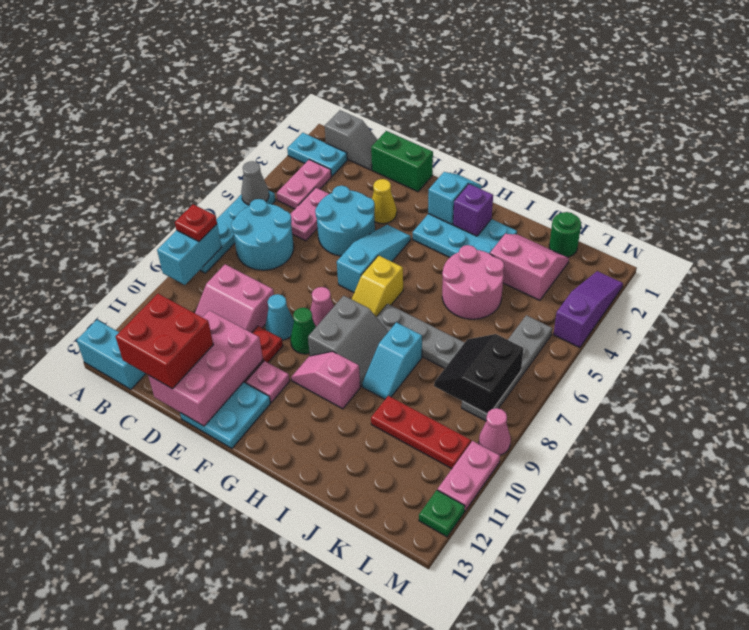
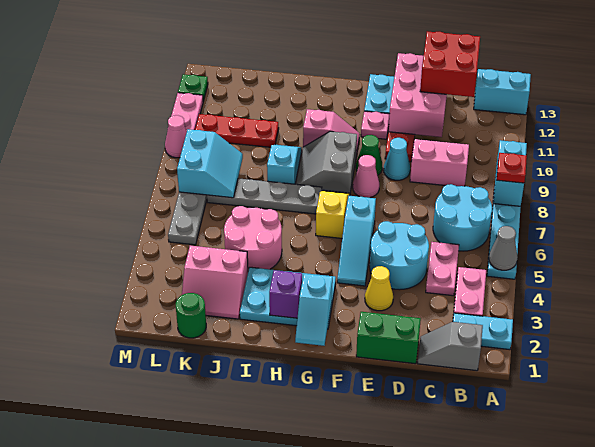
black slope K7:L8 level 2 top L -> cyan slope K7:L8 level 2 top L
purple slope M2:M4 level 1 top 4 -> none

